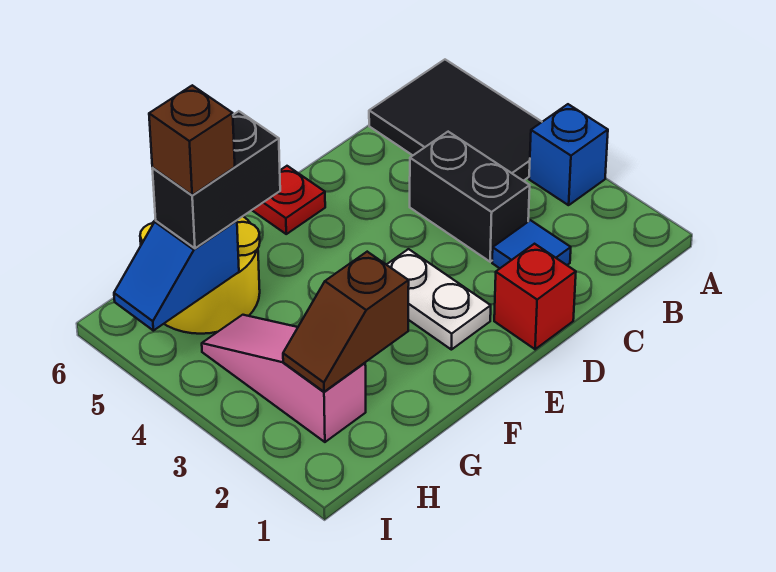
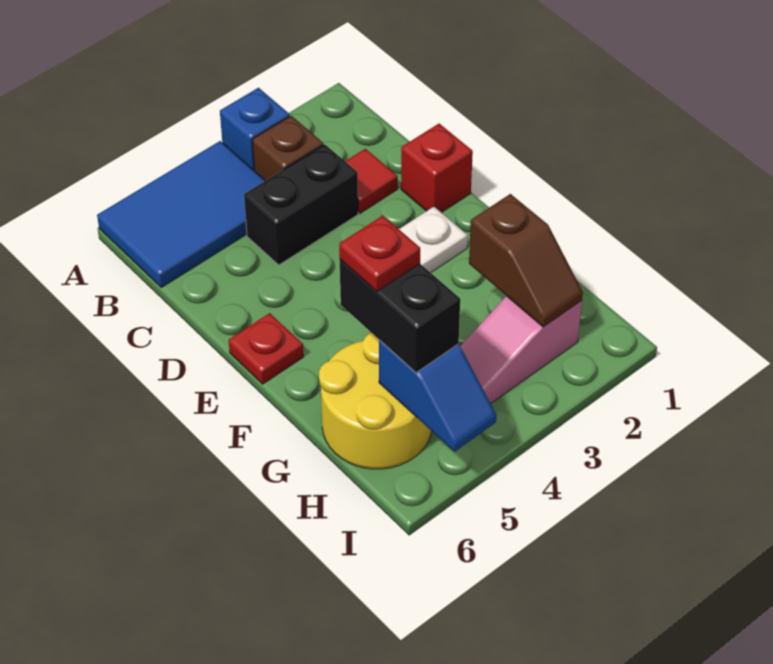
black tile A4:B6 level 1 -> blue tile A4:B6 level 1
blue tile C2 level 1 -> red tile C2 level 1
none -> red plate G5 level 4
brown brick H5 level 4 -> brown brick B3 level 1

